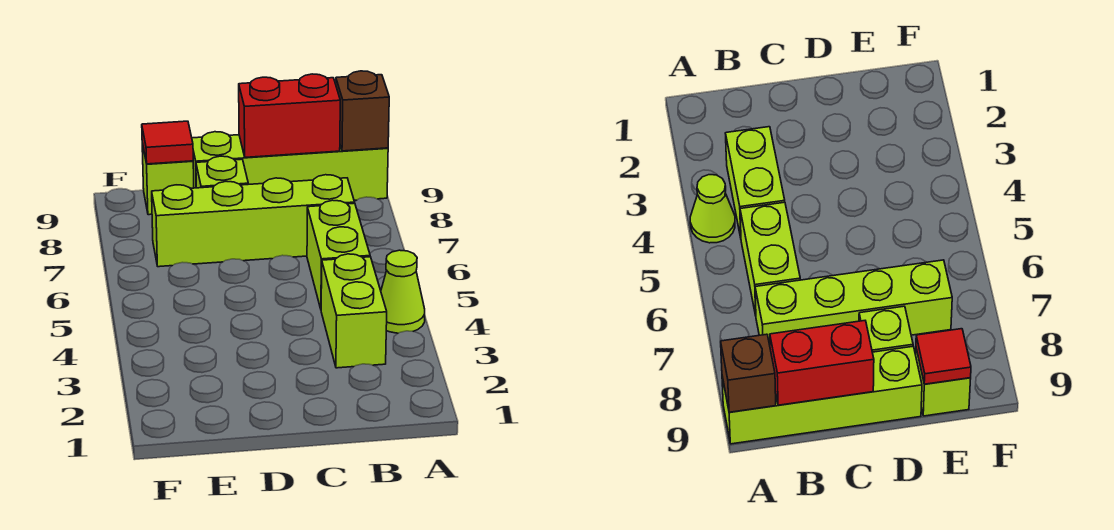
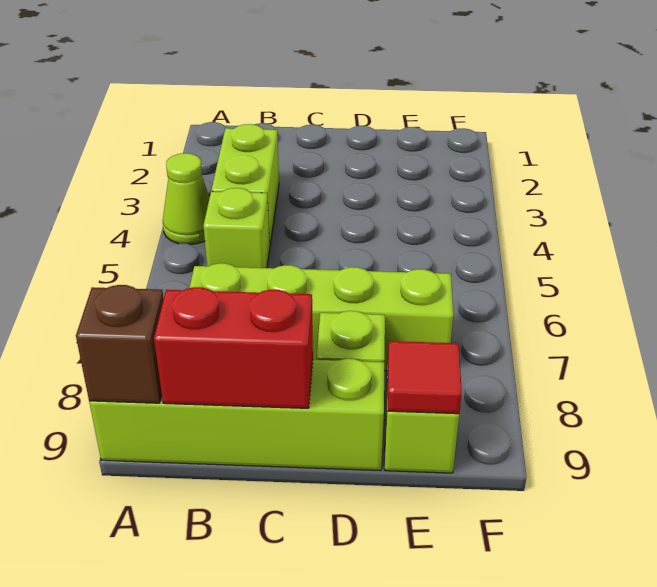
lime brick B5:B6 level 1 -> lime brick B5 level 1

